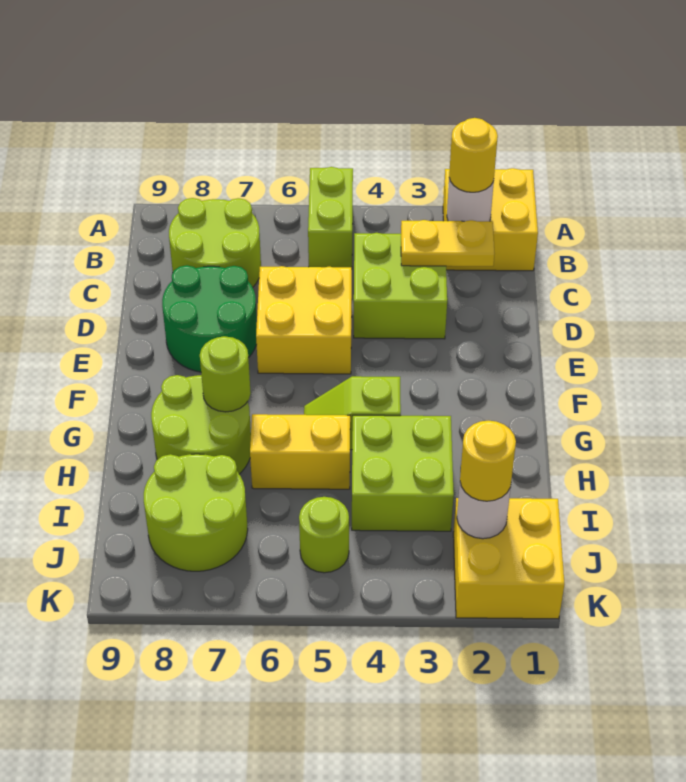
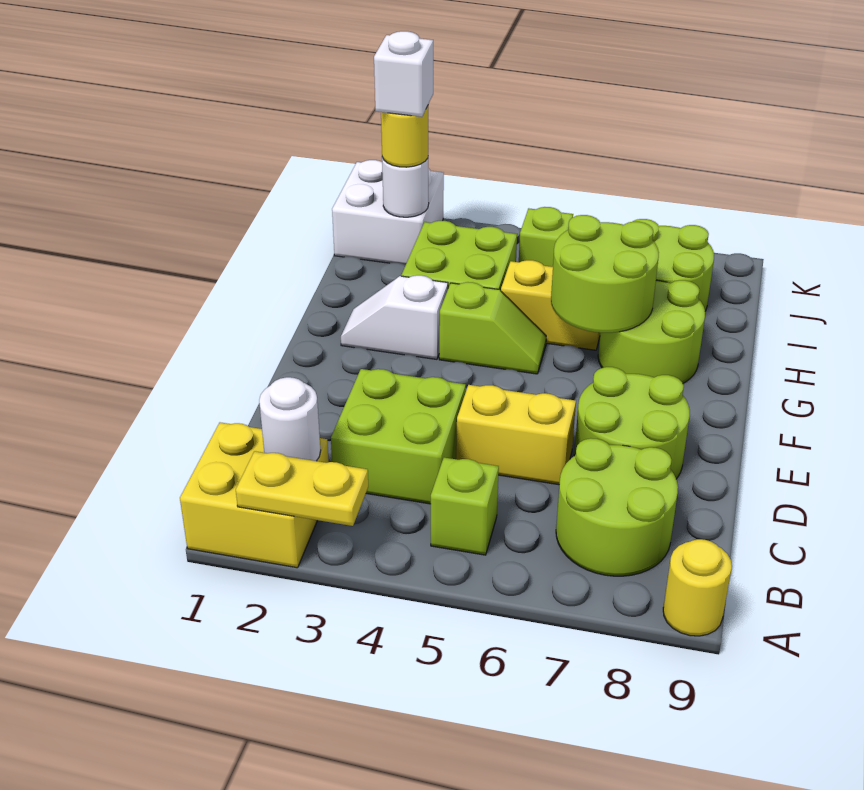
lime brick A5:B5 level 1 -> lime brick B5 level 1
yellow round brick B2 level 3 -> yellow round brick A9 level 1
yellow plate C2:C3 level 2 -> yellow plate A2:A3 level 2
yellow brick D5:E6 level 1 -> yellow brick D5:D6 level 1
green round brick D7:E8 level 1 -> lime round brick D7:E8 level 1
none -> white slope G2:G3 level 1 top 3
lime round brick G7 level 2 -> lime round brick G6:H7 level 2
yellow brick J1:K2 level 1 -> white brick J1:K2 level 1
none -> white brick J2 level 4
lime round brick J5 level 1 -> lime brick J5 level 1

